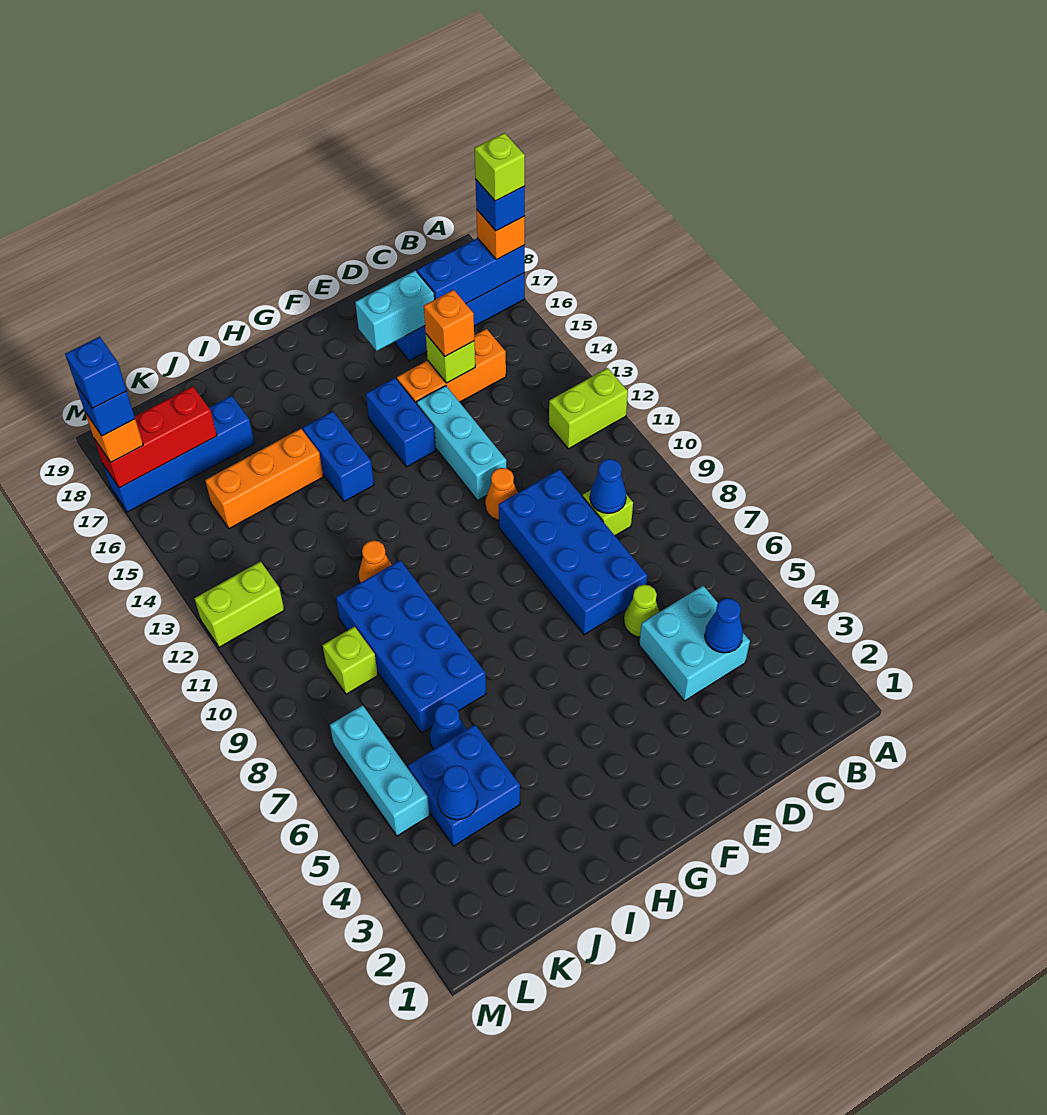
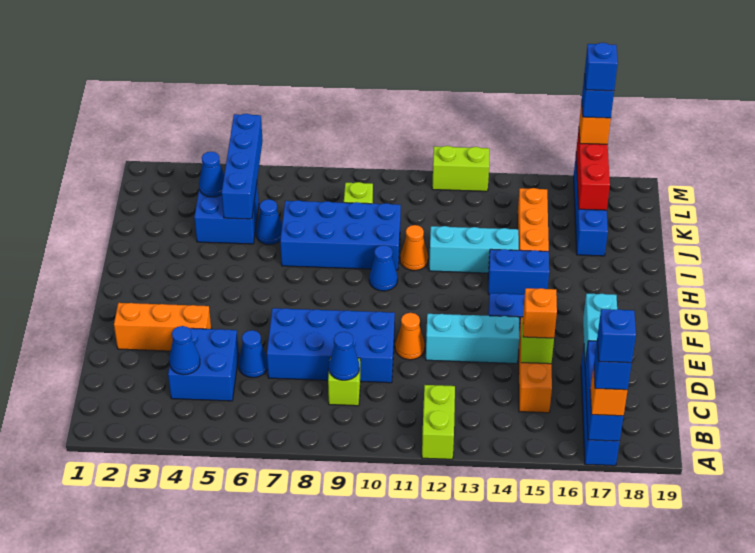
lime brick A17 level 5 -> blue brick A17 level 5
cyan brick C4:D5 level 1 -> blue brick C4:D5 level 1
lime cone D6 level 1 -> blue cone D6 level 1
none -> orange brick E2:E4 level 1
none -> blue cone H10 level 1
none -> blue brick J5:M5 level 2
cyan brick L5:L7 level 1 -> cyan brick I12:I14 level 1
lime brick L12:M12 level 1 -> lime brick M12:M13 level 1

